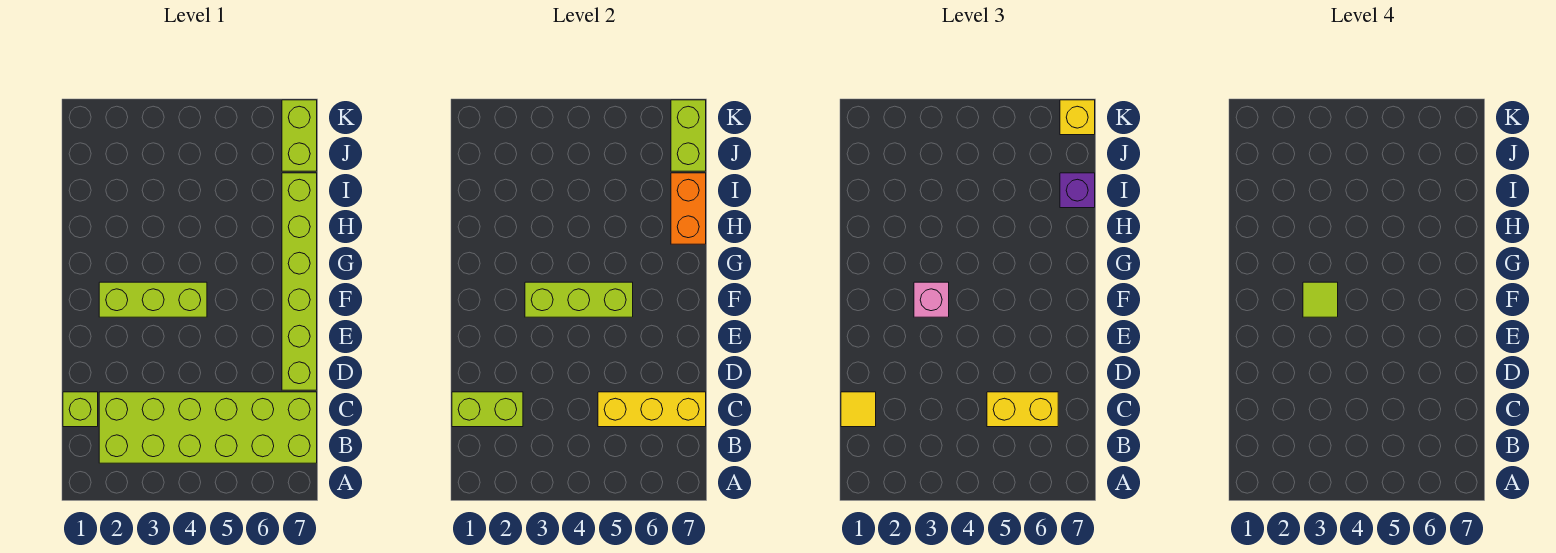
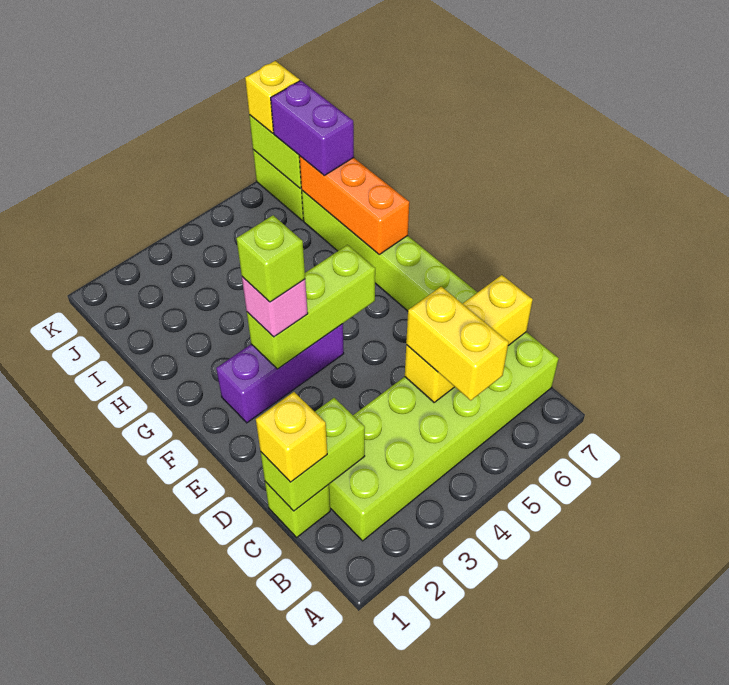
yellow tile C1 level 3 -> yellow brick C1 level 3
yellow brick C5:C6 level 3 -> yellow brick B5:C5 level 3
lime brick F2:F4 level 1 -> purple brick F2:F4 level 1
lime tile F3 level 4 -> lime brick F3 level 4
orange brick H7:I7 level 2 -> orange brick G7:I7 level 2
purple brick I7 level 3 -> purple brick I7:J7 level 3

